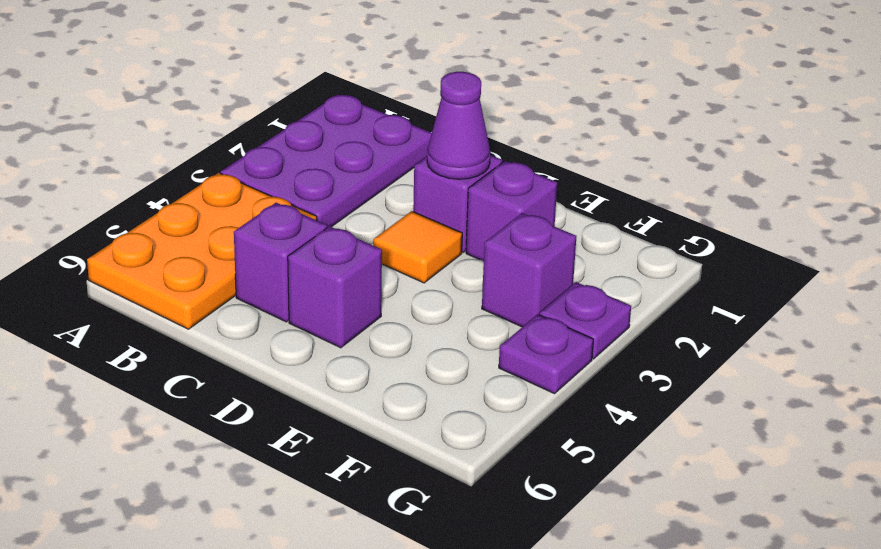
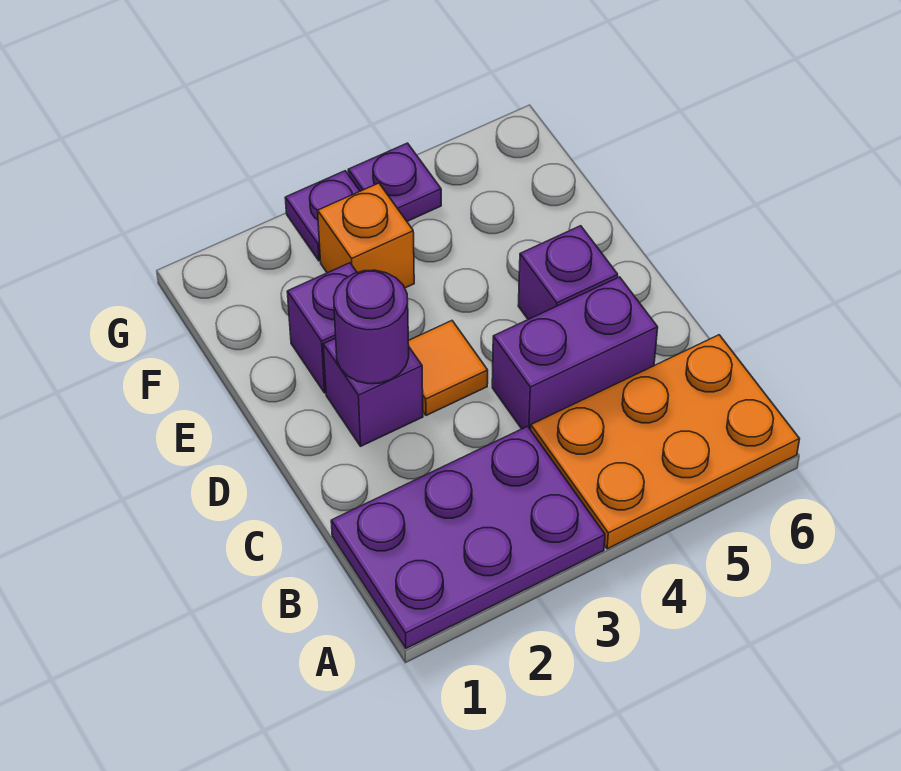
purple brick C5 level 1 -> purple brick C4:C5 level 1
purple cone D2 level 2 -> purple round brick D2 level 2
purple brick F3 level 1 -> orange brick F3 level 1

